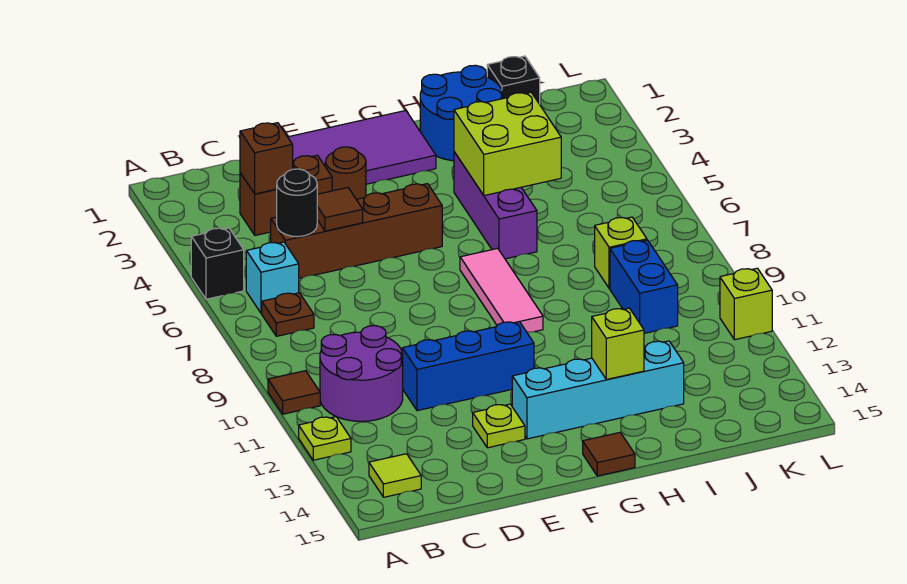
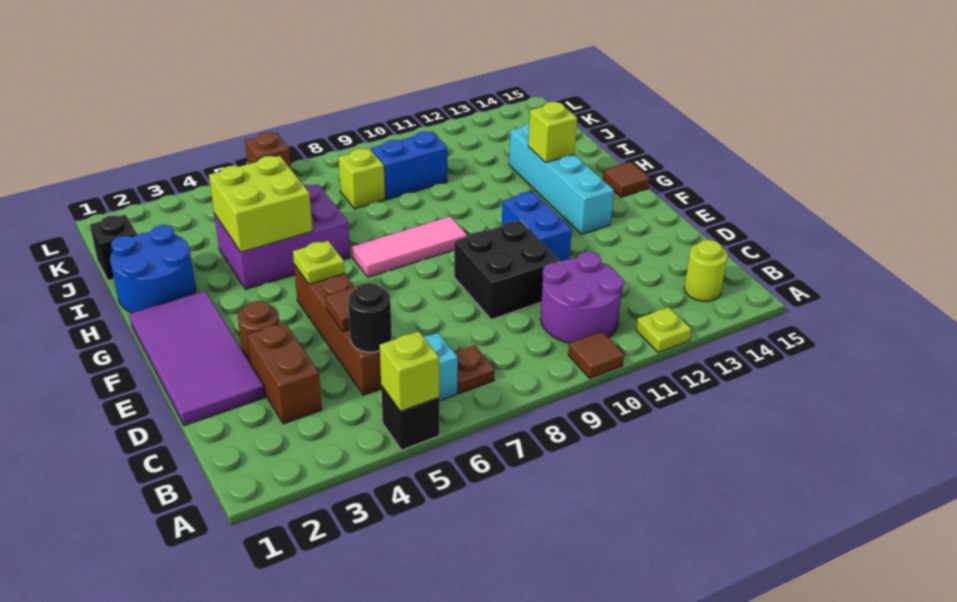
lime tile B14 level 1 -> lime round brick B14 level 1
brown brick C3 level 2 -> brown brick L6 level 1
none -> black brick D9:E10 level 1
blue brick D11:F11 level 1 -> blue brick E11:F11 level 1
lime plate E13 level 1 -> lime plate F5 level 2
purple brick H4:H6 level 1 -> purple brick H4:I6 level 1
lime brick L11 level 1 -> lime brick A5 level 2

